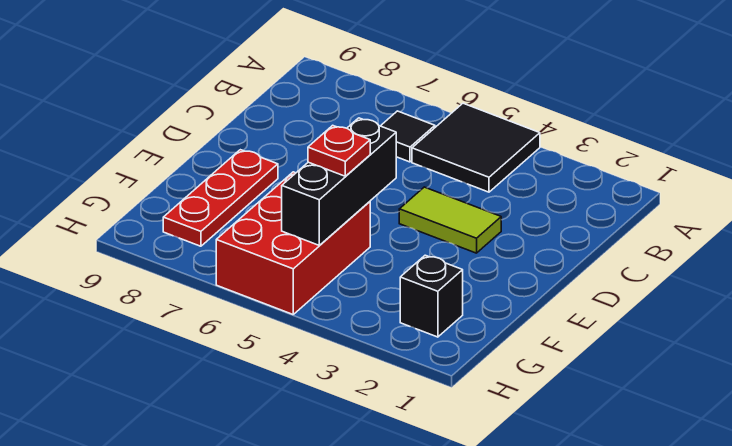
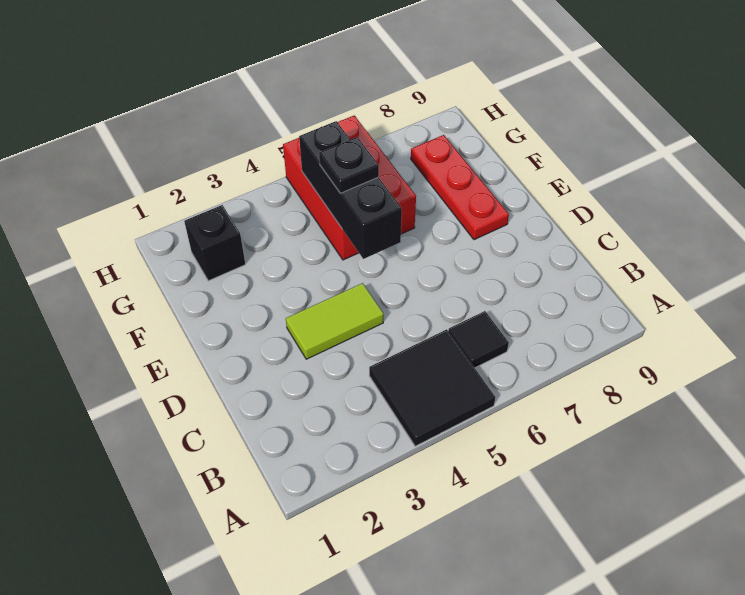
red plate F5 level 3 -> black plate F5 level 3

